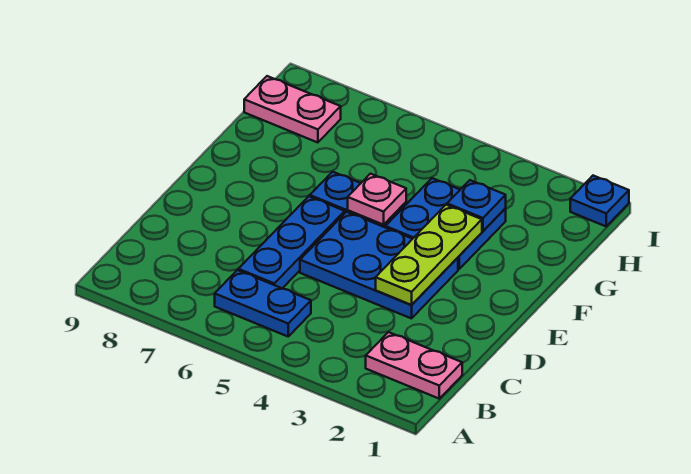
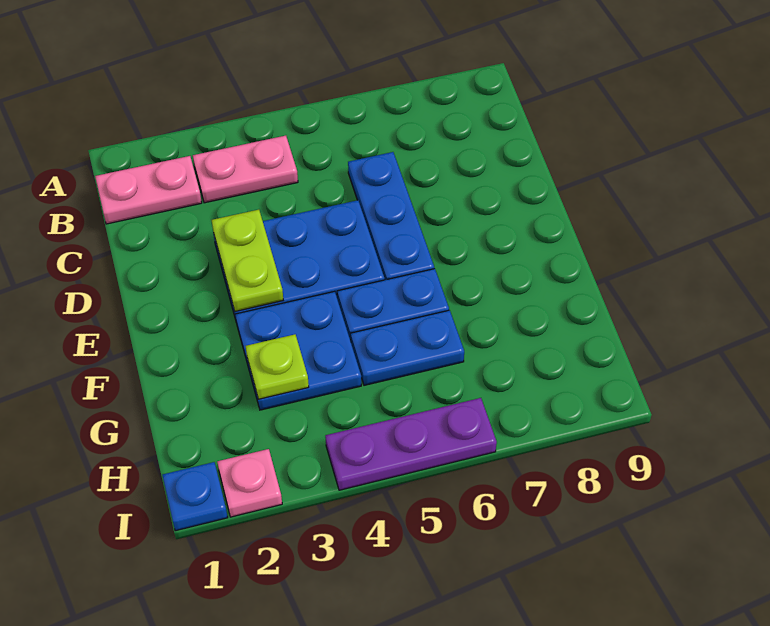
blue plate B5:B6 level 1 -> blue plate G5:G6 level 1
lime plate D3:F3 level 2 -> lime plate D3:E3 level 2
pink plate F5 level 2 -> pink plate I2 level 1
blue plate G3 level 2 -> lime plate G3 level 2
pink plate H8:H9 level 1 -> pink plate B3:B4 level 1
none -> purple plate I4:I6 level 1

